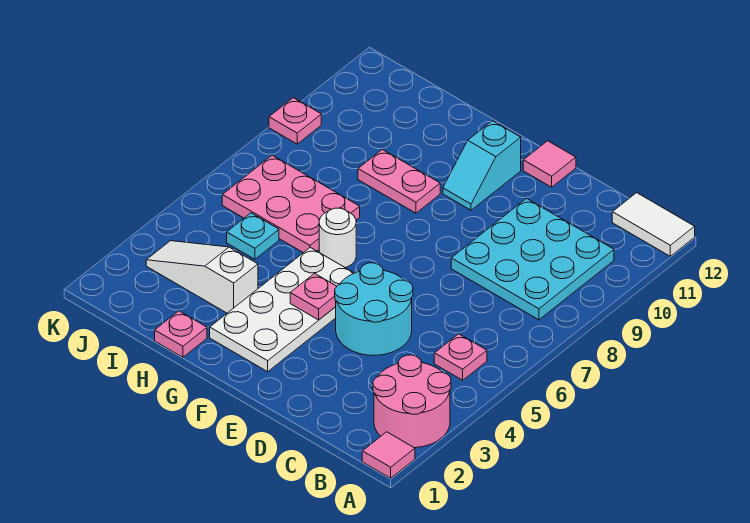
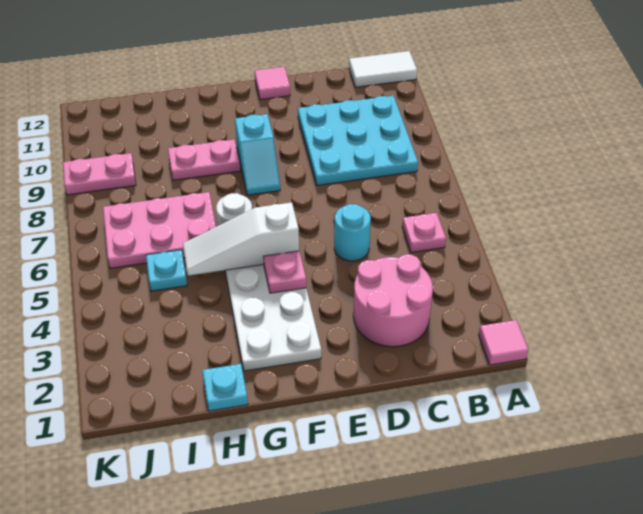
pink round brick A2:B3 level 1 -> pink round brick C2:D3 level 1
cyan round brick D4:E5 level 1 -> cyan round brick D5 level 1
cyan slope F10:F11 level 1 top 11 -> cyan slope F8:F9 level 1 top 9
pink plate H1 level 1 -> cyan plate H1 level 1
white slope H3:J3 level 1 top H -> white slope F5:H5 level 2 top F
pink plate K9 level 1 -> pink plate J9:K9 level 1

